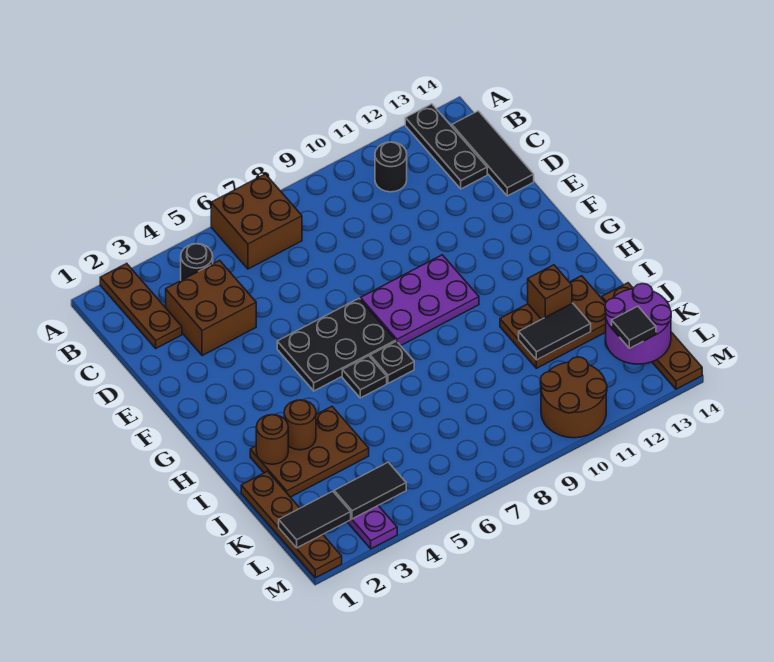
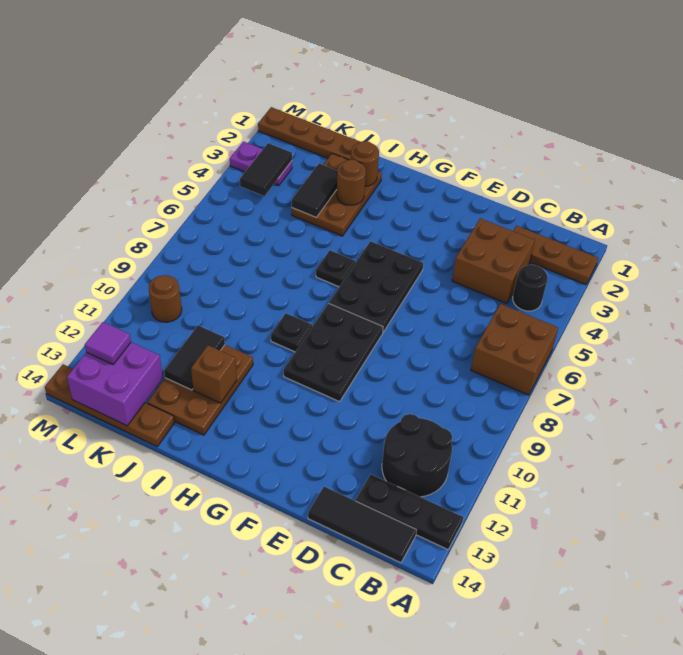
black round brick B11 level 1 -> black round brick B11:C12 level 1
purple plate F8:G10 level 1 -> black plate F8:G10 level 1
black plate H7 level 1 -> black plate H9 level 1
purple round brick K13:L14 level 2 -> purple brick K13:L14 level 2
black tile L1:L2 level 2 -> black tile J3:J4 level 2
brown round brick L10:M11 level 1 -> brown round brick L10 level 1
black tile L13 level 3 -> purple tile L13 level 3

